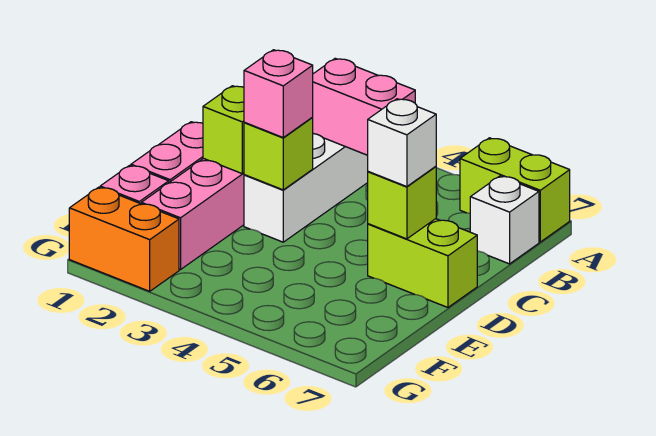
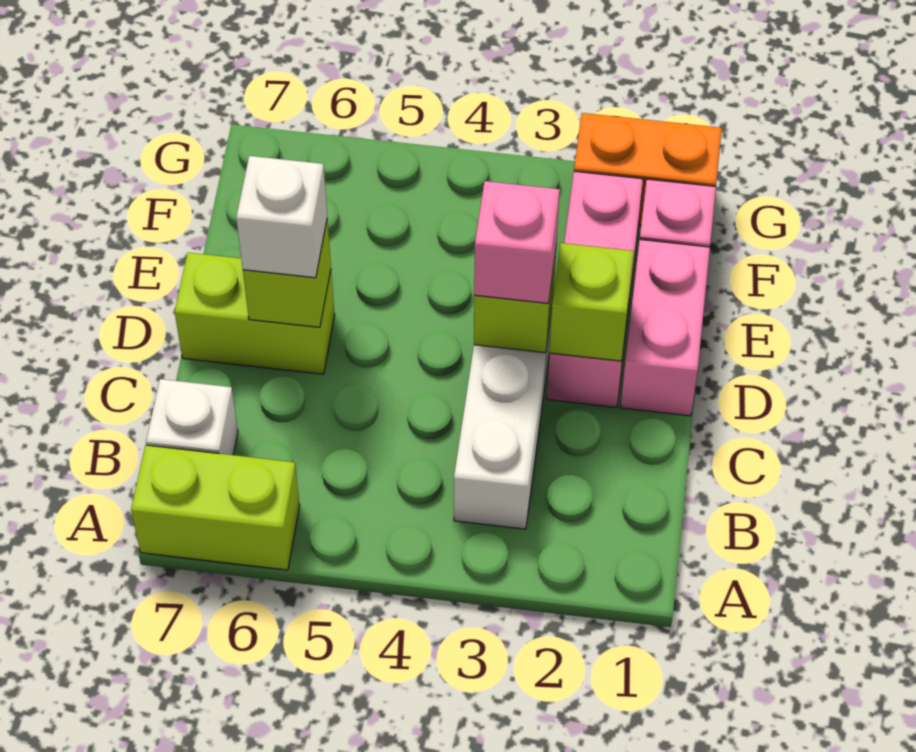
pink brick B3:B4 level 2 -> none

